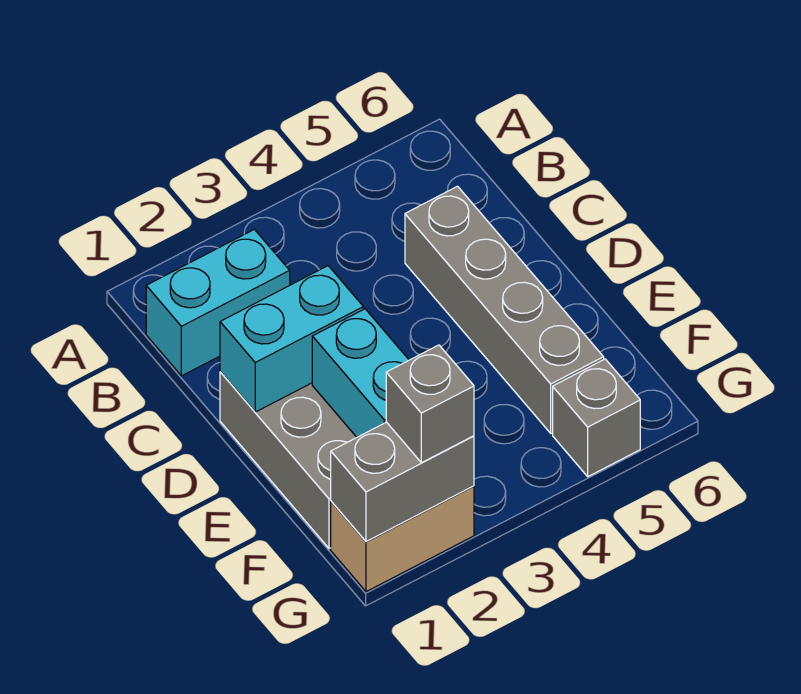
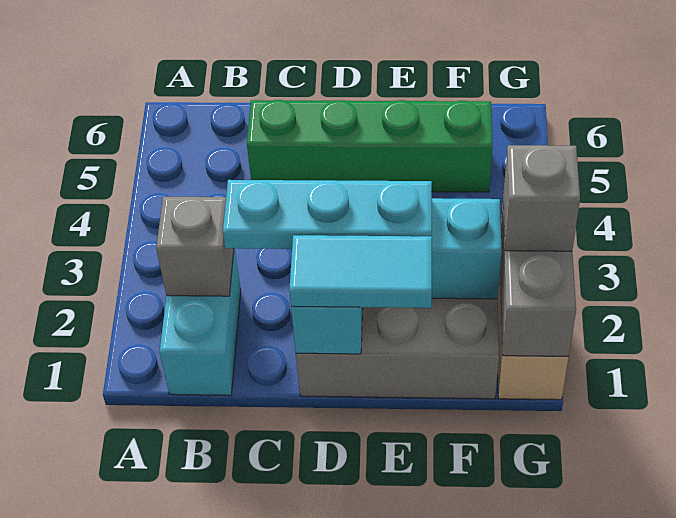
none -> cyan plate C2:E2 level 3
grey brick C5:F5 level 1 -> green brick C5:F5 level 1
none -> cyan tile D1:E1 level 3
grey brick G5 level 1 -> grey brick B2 level 2

